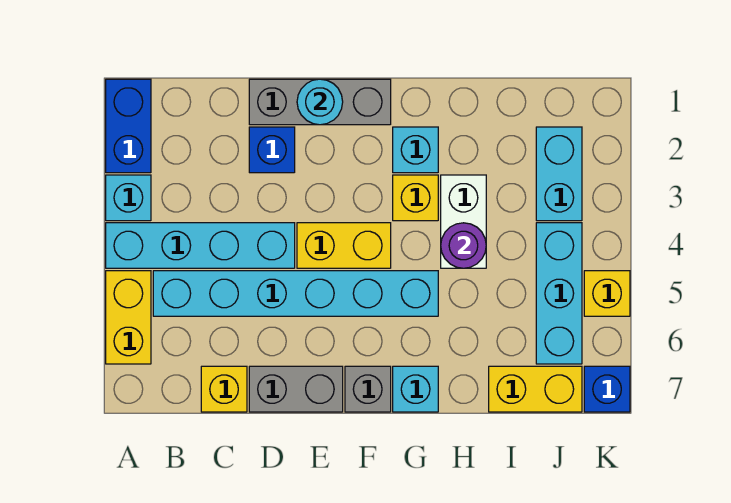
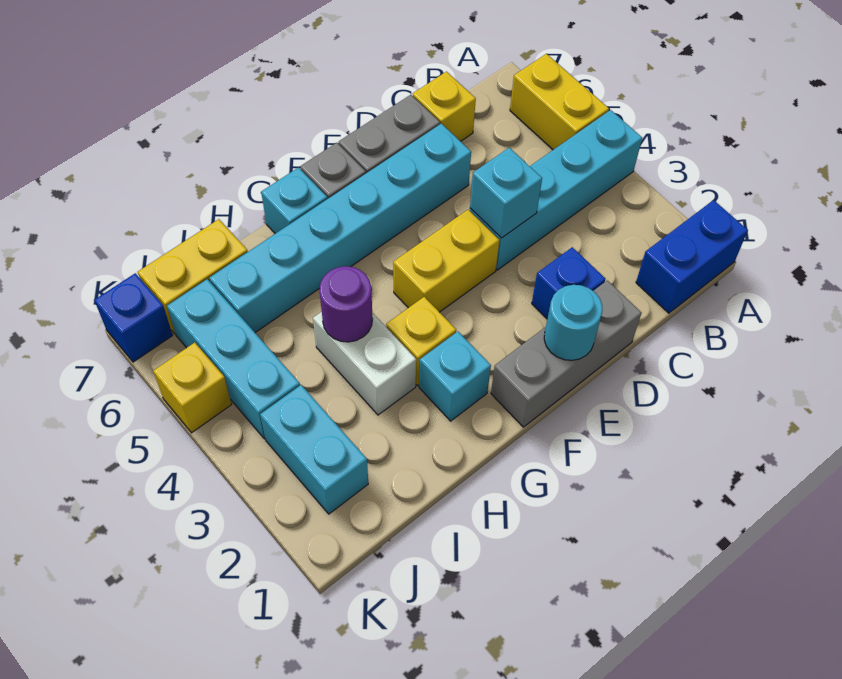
blue brick A1:A2 level 1 -> blue brick A1:B1 level 1
cyan brick A3 level 1 -> cyan brick D4 level 2
cyan brick B5:G5 level 1 -> cyan brick D6:I6 level 1

